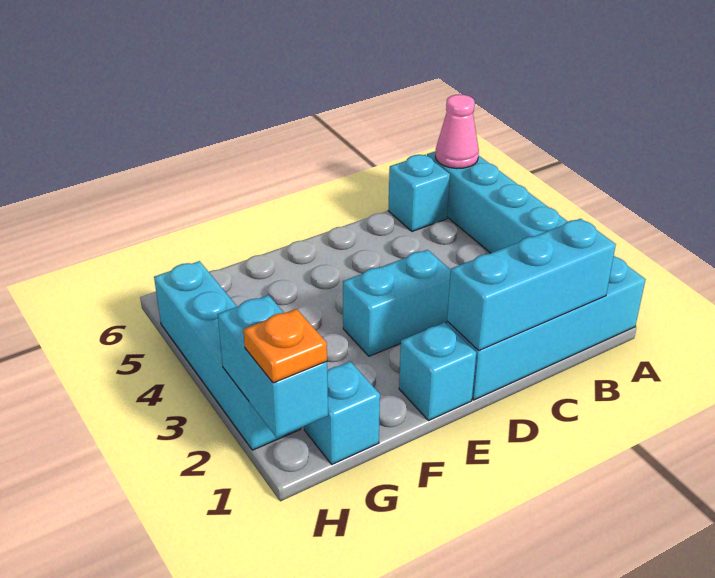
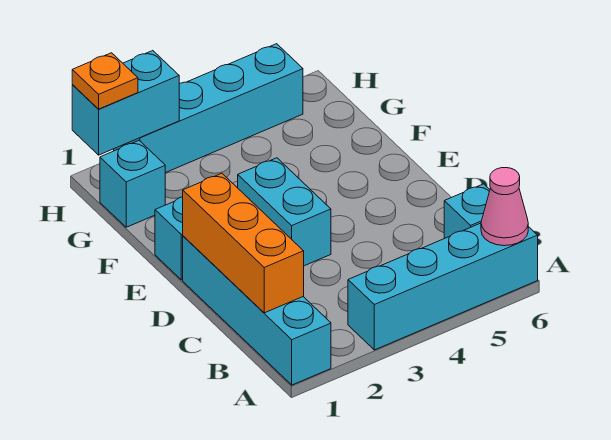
cyan brick B1:D1 level 2 -> orange brick B1:D1 level 2

